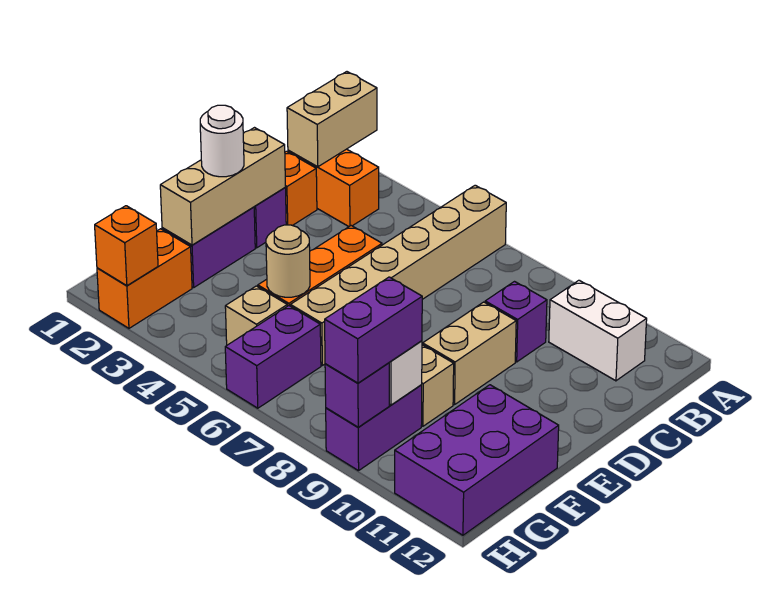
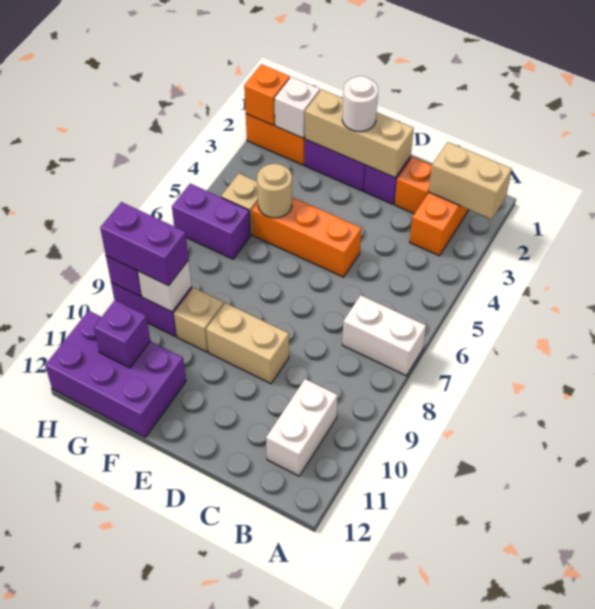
tan brick A6:F6 level 1 -> none
none -> white brick A7:B7 level 1
purple brick C9 level 1 -> purple brick G11 level 2
none -> white brick G2 level 2

